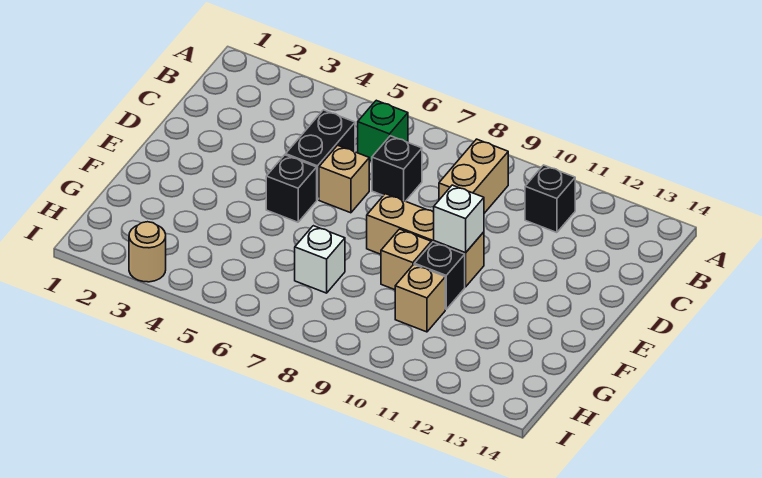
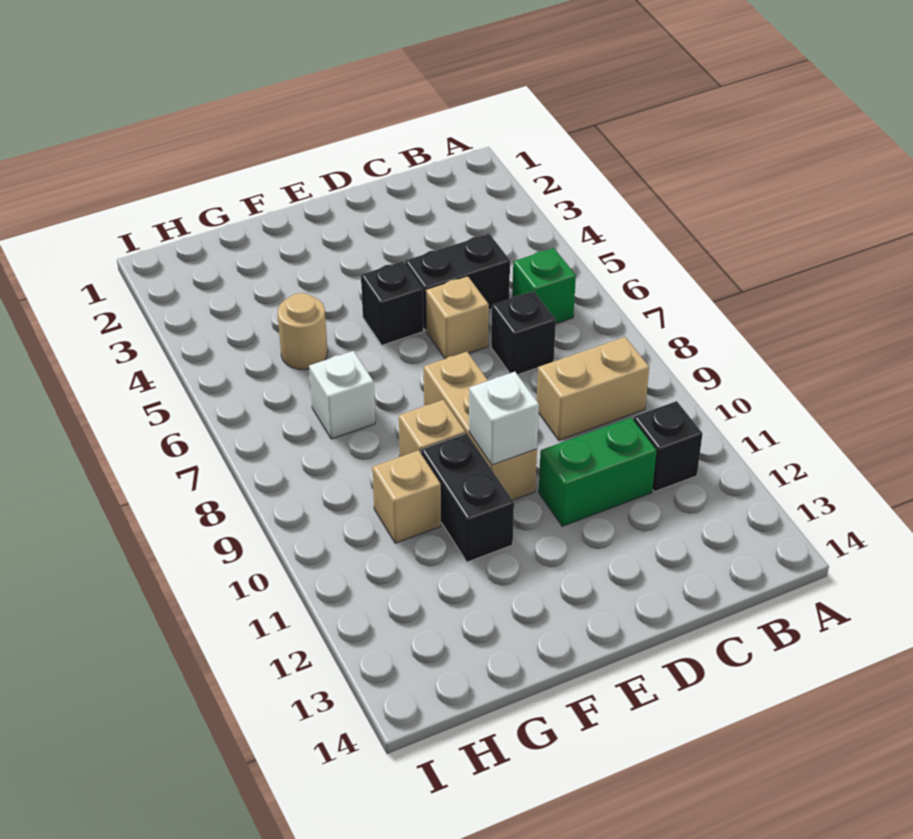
none -> green brick C11:D11 level 1
black brick F10 level 1 -> black brick F10:F11 level 1
tan round brick I3 level 1 -> tan round brick G5 level 1

